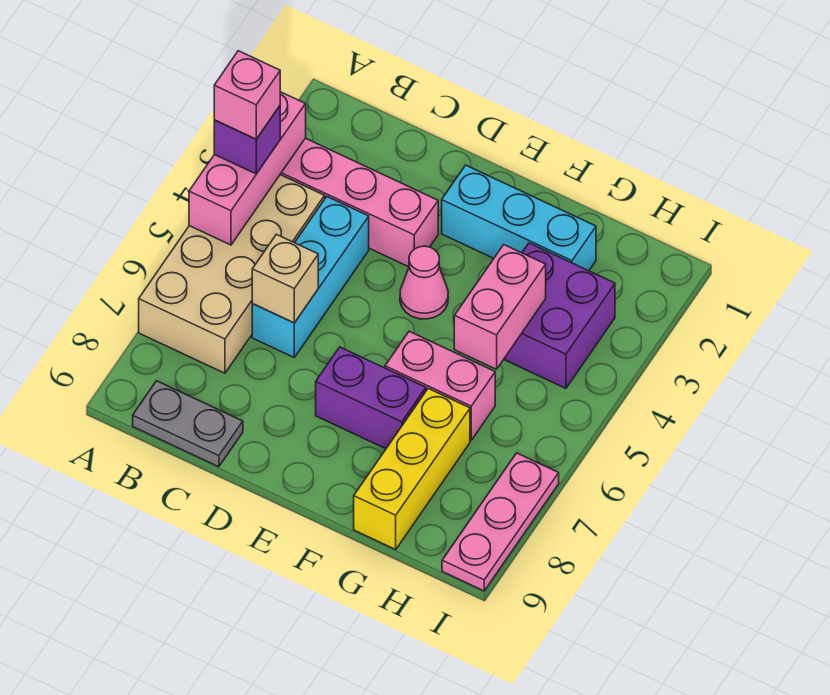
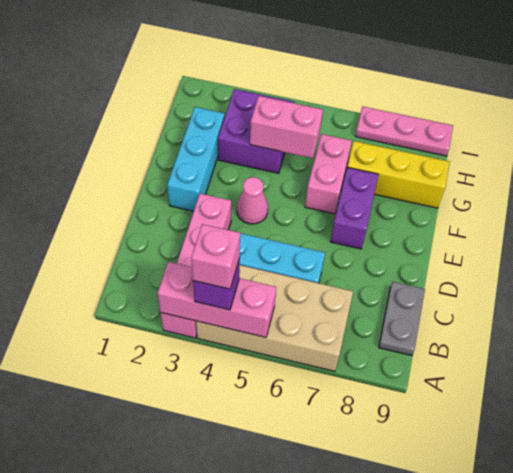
tan brick C6 level 2 -> none

